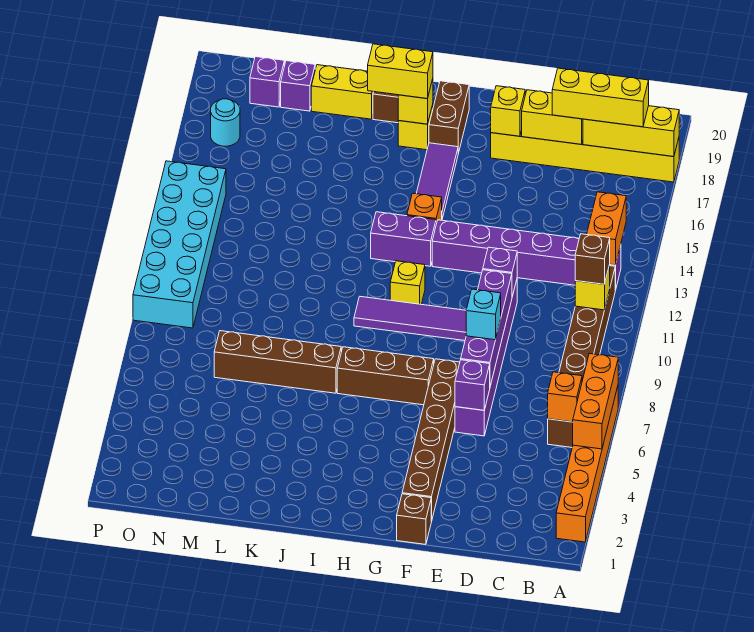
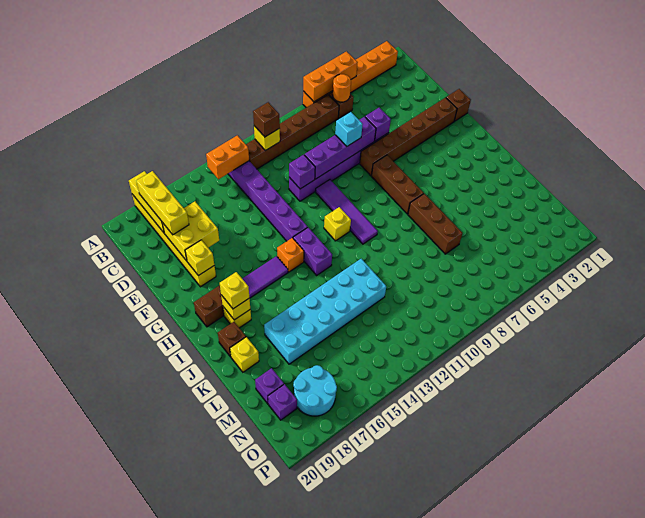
orange brick B6 level 2 -> orange round brick B6 level 2
yellow brick D18:E18 level 2 -> yellow brick D17:E18 level 2
yellow brick I18:J18 level 3 -> yellow brick I18 level 3
brown brick J7:M7 level 1 -> brown brick J7:L7 level 1
yellow brick K19:L19 level 1 -> yellow brick K19 level 1
cyan brick O9:P14 level 1 -> cyan brick K12:L17 level 1
cyan round brick O17 level 1 -> cyan round brick N17:O18 level 1

